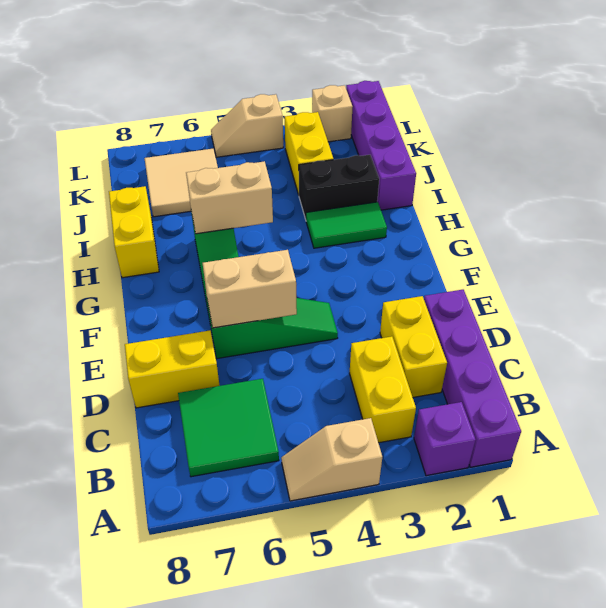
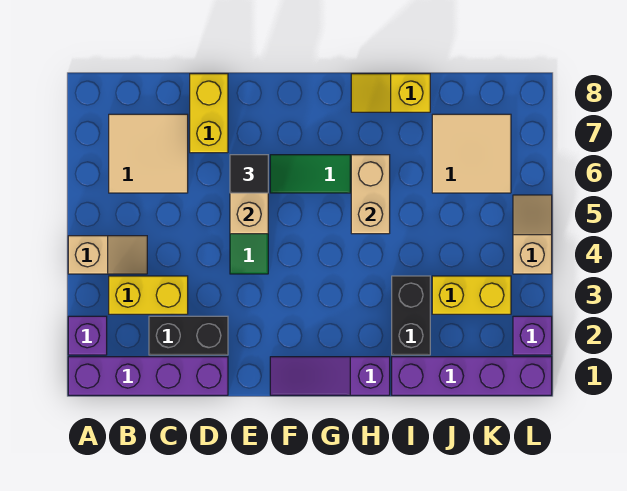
tan slope A4:A5 level 1 top 4 -> tan slope A4:B4 level 1 top A
green tile B6:C7 level 1 -> tan tile B6:C7 level 1
yellow brick C2:D2 level 1 -> black brick C2:D2 level 1
none -> black tile E6 level 3
none -> purple slope F1:H1 level 1 top H
green tile H2:H3 level 1 -> none
yellow brick H8:I8 level 1 -> yellow slope H8:I8 level 1 top I
tan brick L2 level 1 -> purple brick L2 level 1

